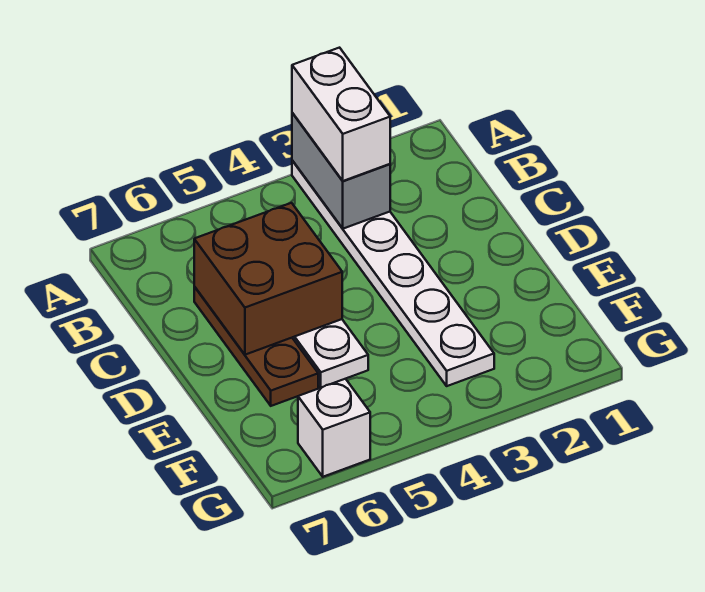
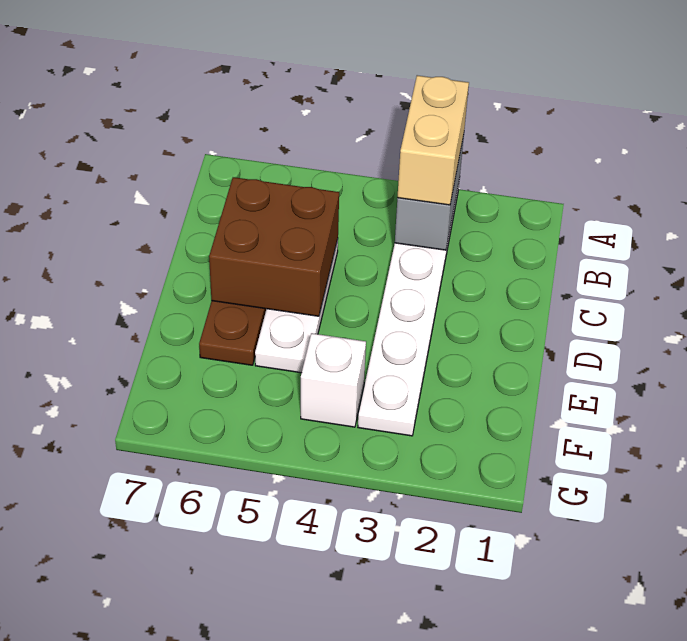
white brick A3:B3 level 3 -> tan brick A3:B3 level 3
white brick G6 level 1 -> white brick F4 level 1

